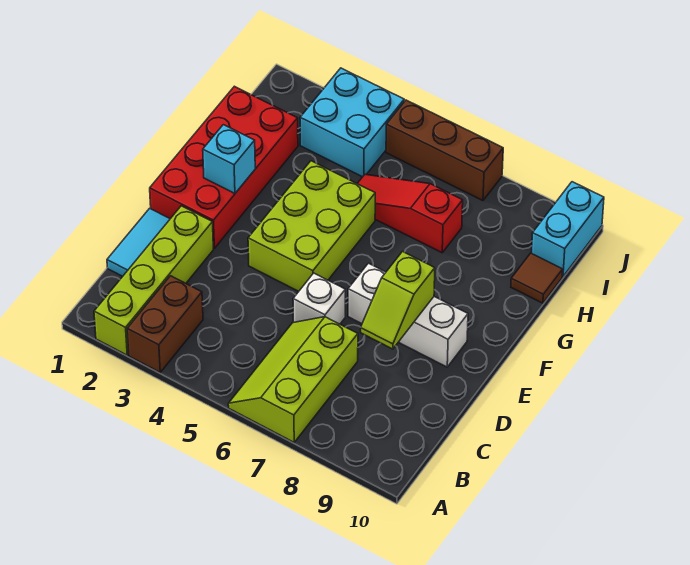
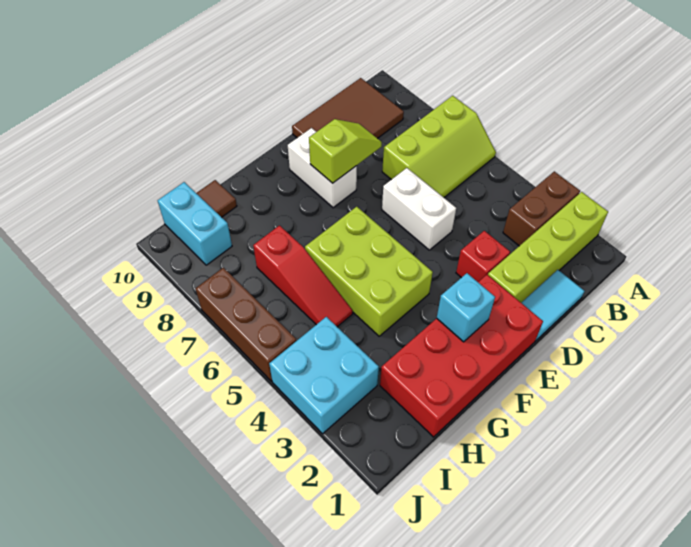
none -> brown tile B9:D10 level 1
none -> red brick D3 level 1
white brick D6 level 1 -> white brick D5:D6 level 1
lime brick E4:G5 level 1 -> lime brick F4:G6 level 1
white brick E7:E9 level 1 -> white brick E8:E9 level 1
cyan brick I10:J10 level 1 -> cyan brick I9:I10 level 1

